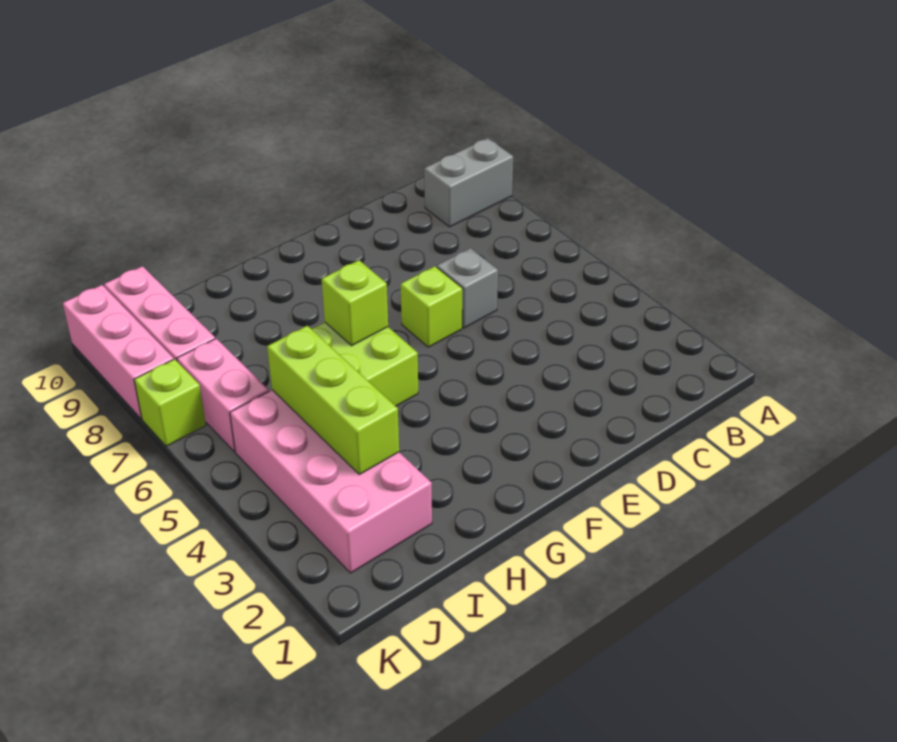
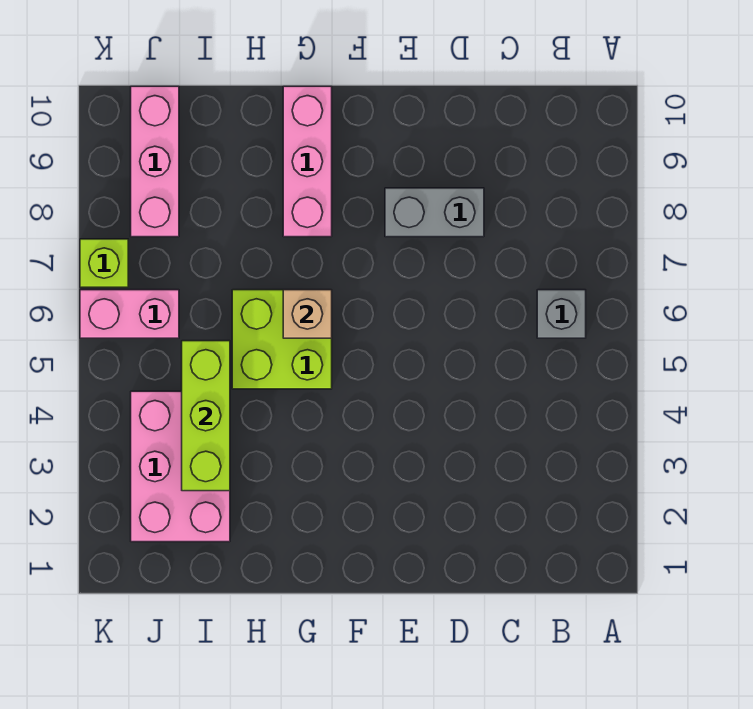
grey brick A9:B9 level 1 -> grey brick D8:E8 level 1
grey brick D6 level 1 -> grey brick B6 level 1
lime brick E6 level 1 -> none
lime brick G6 level 2 -> tan brick G6 level 2
pink brick I2:J5 level 1 -> pink brick I2:J4 level 1
pink brick J6:J7 level 1 -> pink brick J6:K6 level 1
pink brick K8:K10 level 1 -> pink brick G8:G10 level 1

